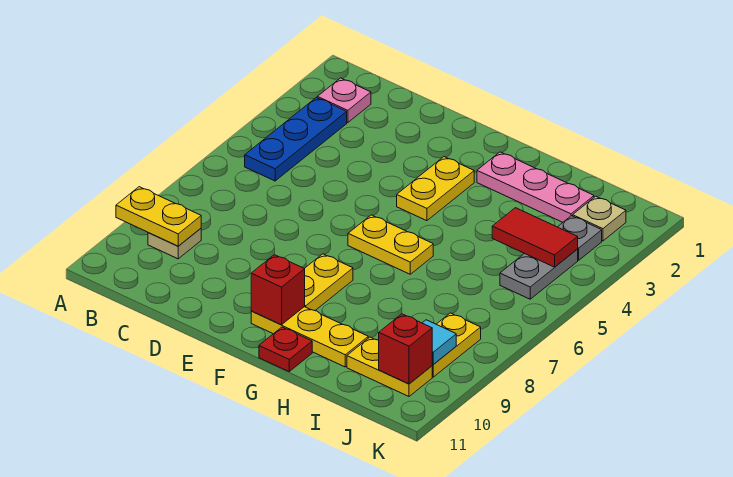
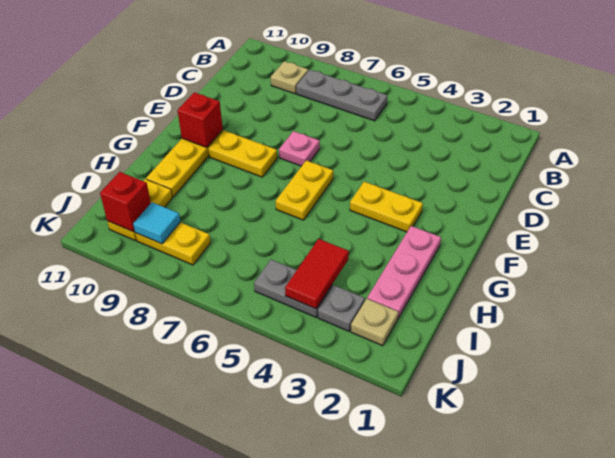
yellow plate A9:B9 level 2 -> none
pink plate B2 level 1 -> pink plate E7 level 1
blue plate B3:B5 level 1 -> none
none -> grey plate B6:B8 level 1
red plate G11 level 1 -> none

